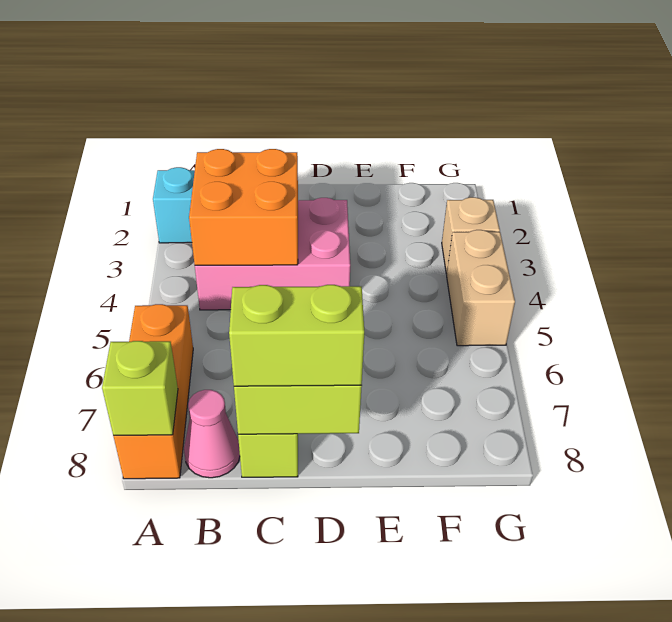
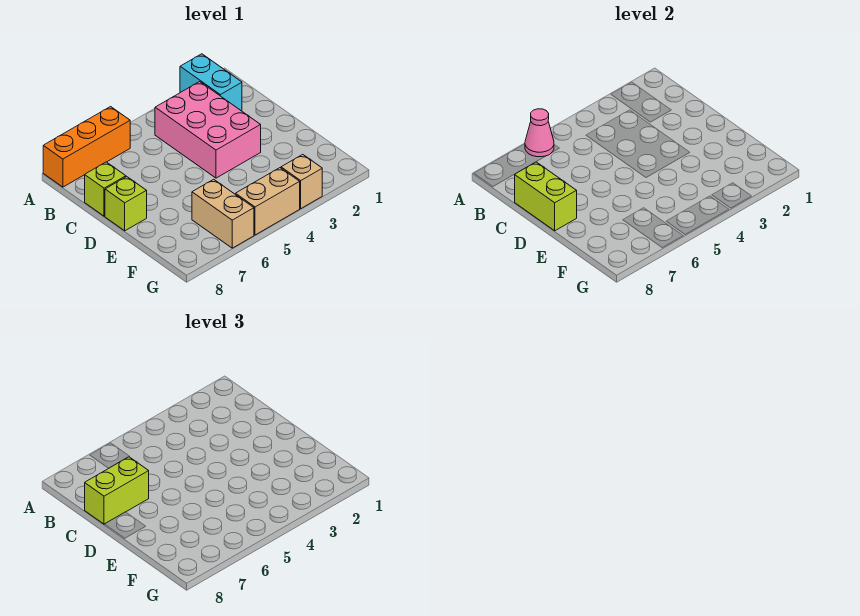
lime brick A8 level 2 -> lime brick D8 level 1
orange brick B3:C4 level 2 -> none
pink cone B8 level 1 -> pink cone A6 level 2
lime brick C8:D8 level 3 -> lime brick C7:C8 level 3
none -> tan brick F6:G6 level 1

